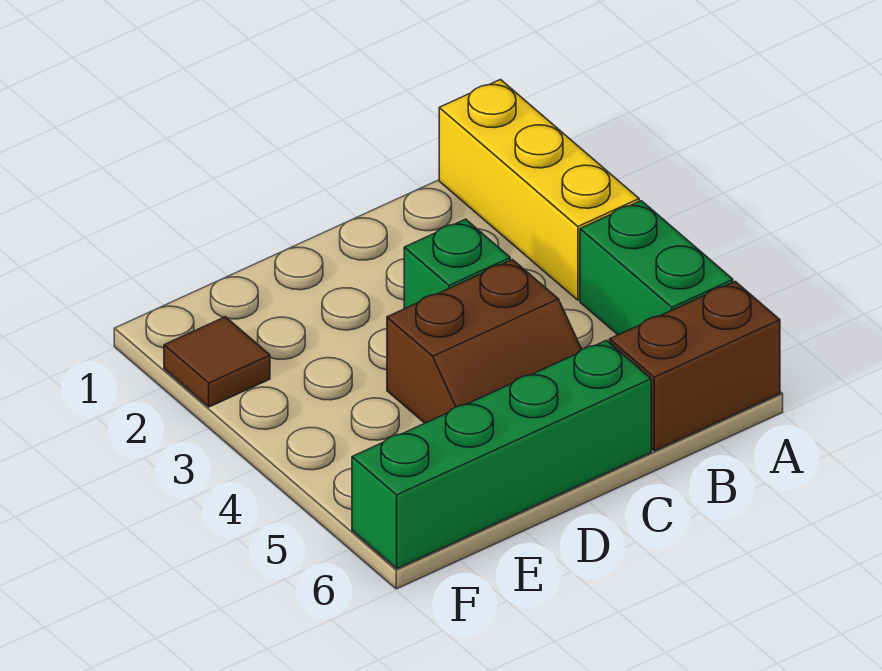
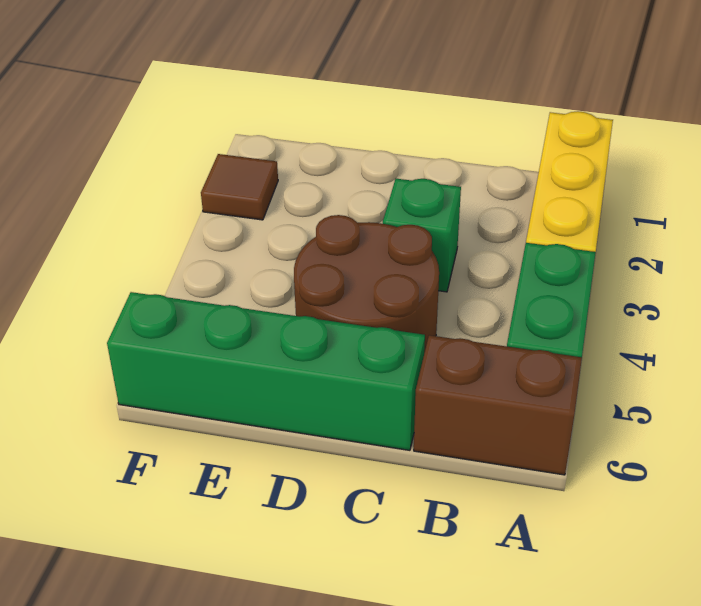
brown slope C4:D5 level 1 top 4 -> brown round brick C4:D5 level 1

